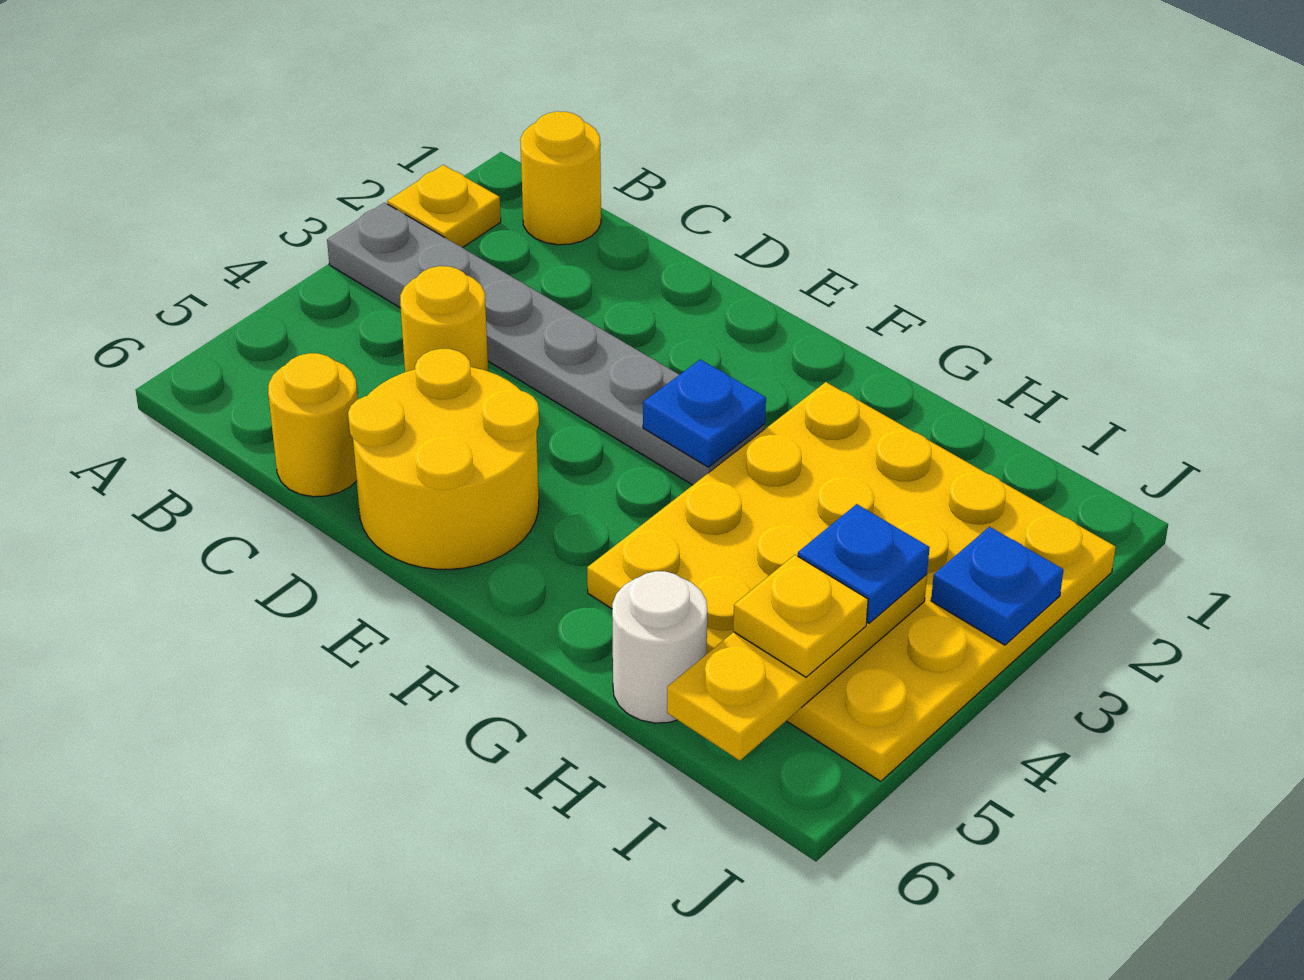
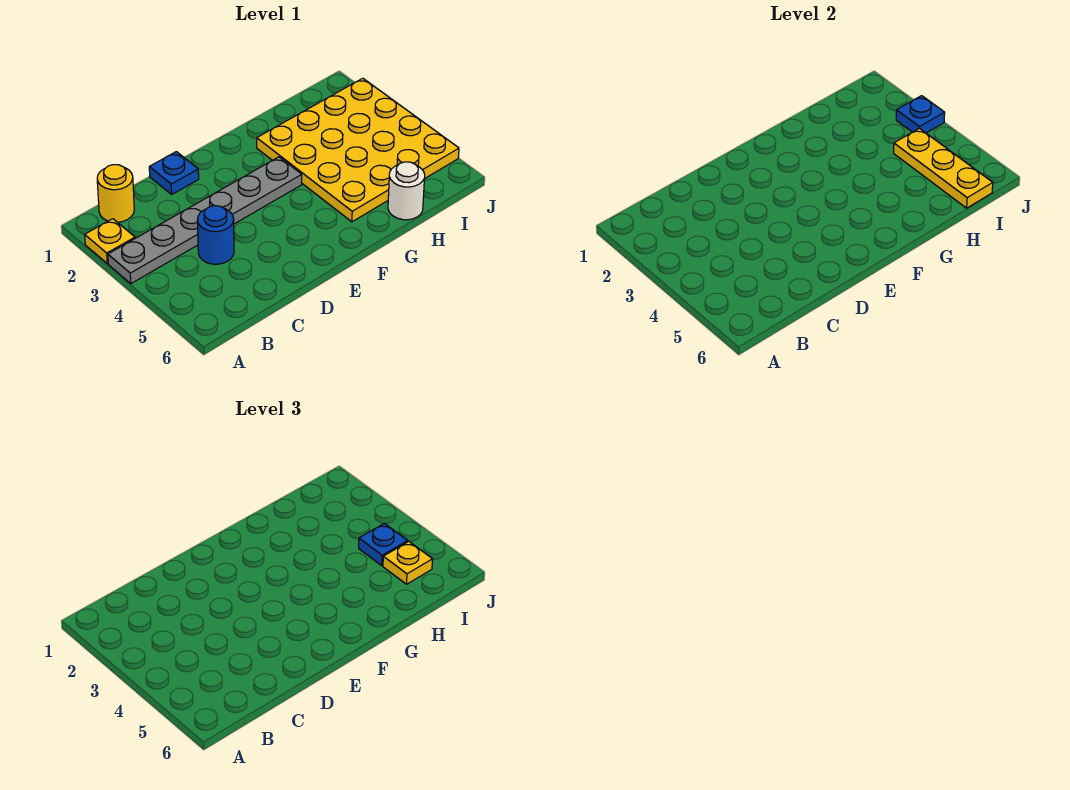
yellow round brick C4 level 1 -> blue round brick C4 level 1
yellow round brick C6 level 1 -> none
yellow round brick D5:E6 level 1 -> none
blue plate F3 level 2 -> blue plate D1 level 1

